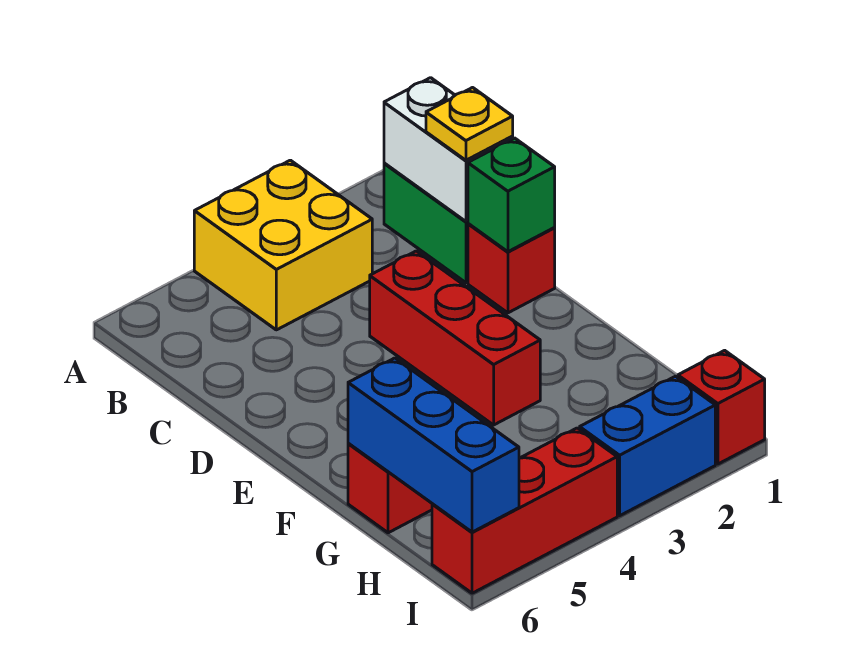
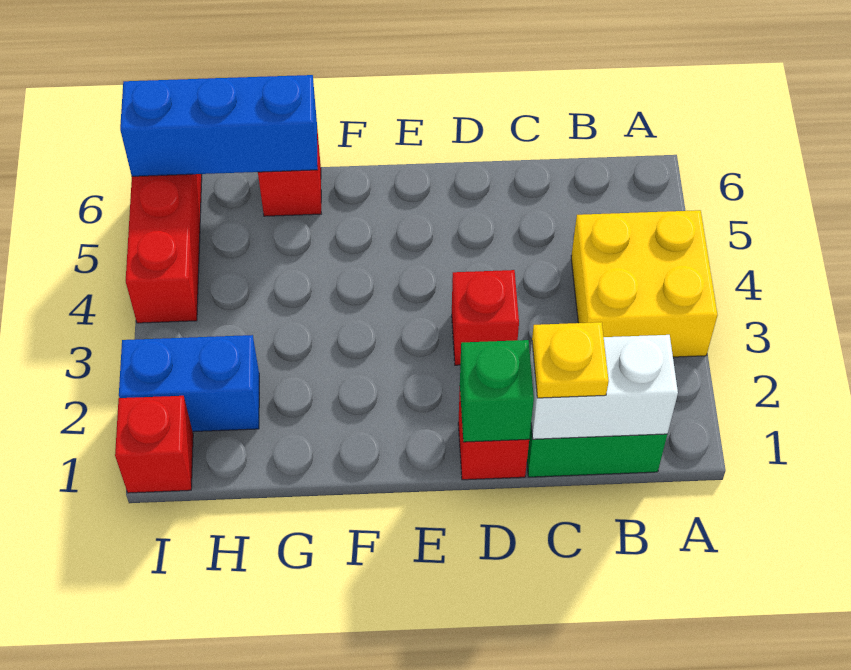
red brick D3:F3 level 1 -> red brick D3 level 1
blue brick I2:I3 level 1 -> blue brick H2:I2 level 1

